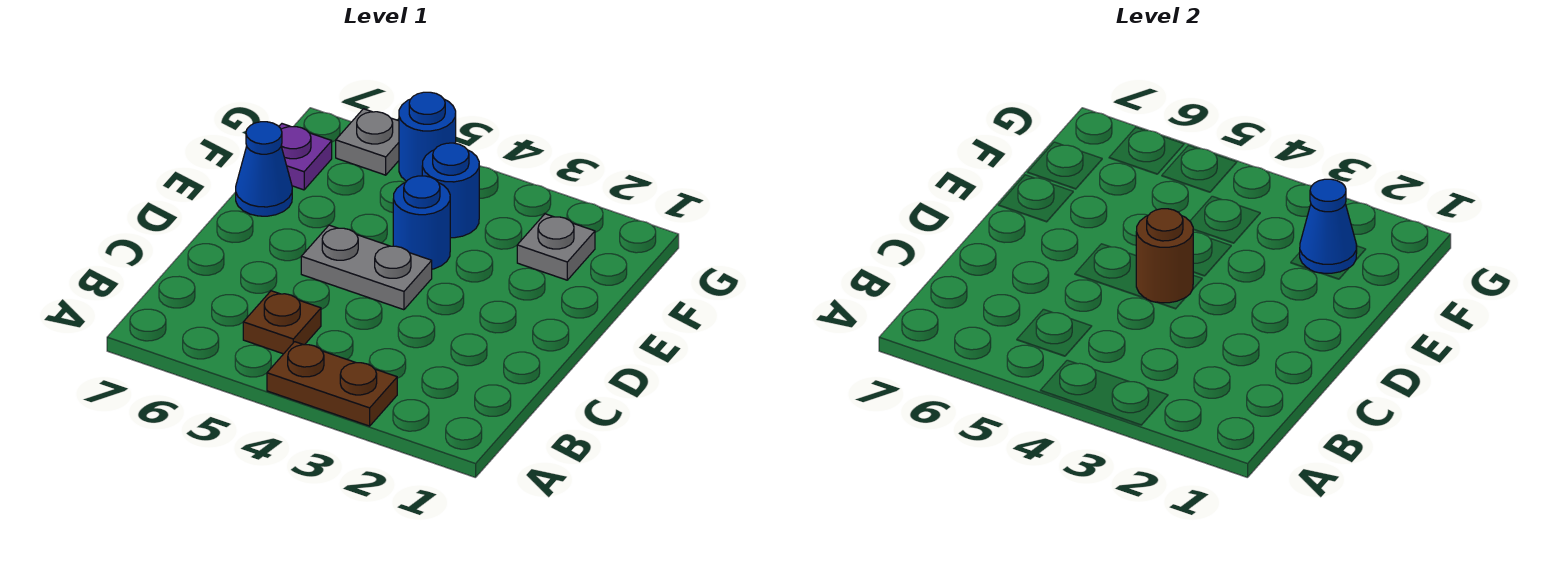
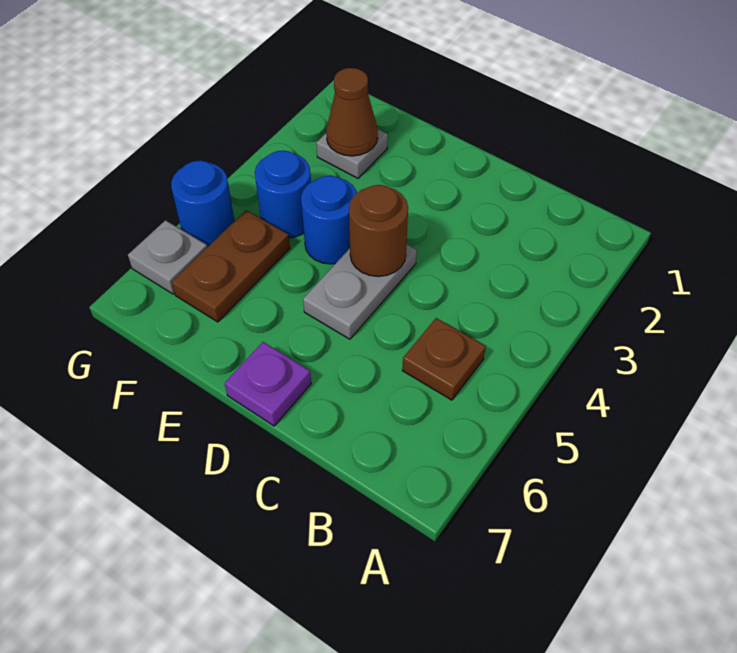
brown plate A3:A4 level 1 -> brown plate F5:F6 level 1
blue cone E7 level 1 -> none
blue cone F2 level 2 -> brown cone F2 level 2
purple plate F7 level 1 -> purple plate D7 level 1

